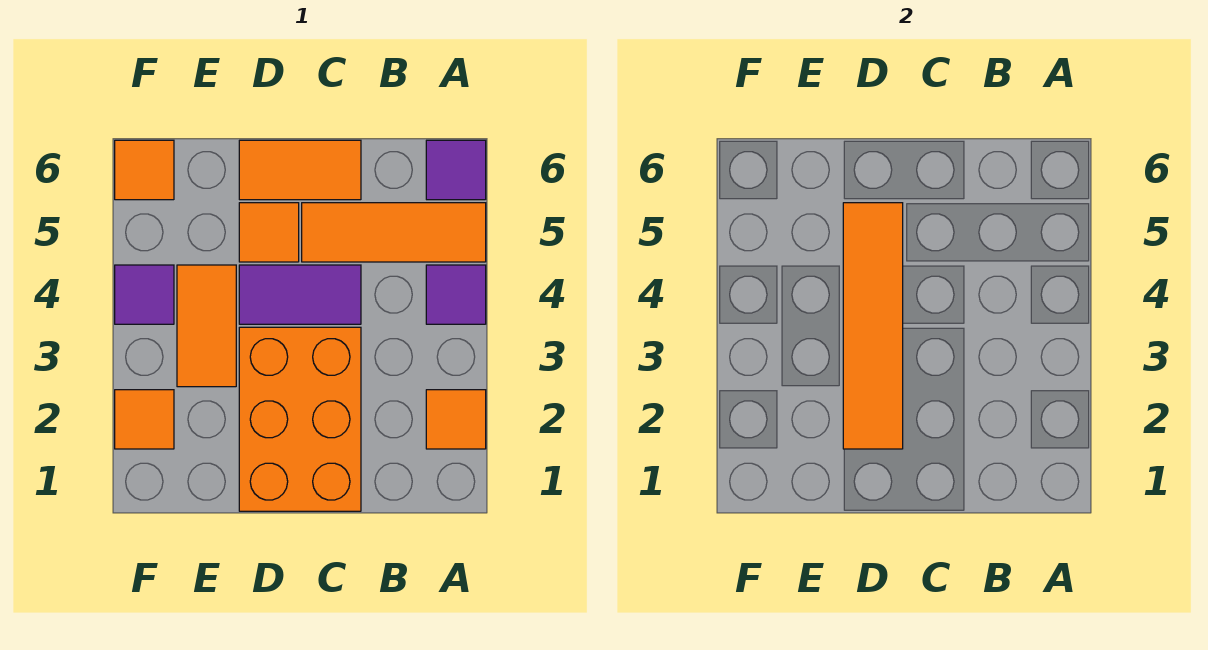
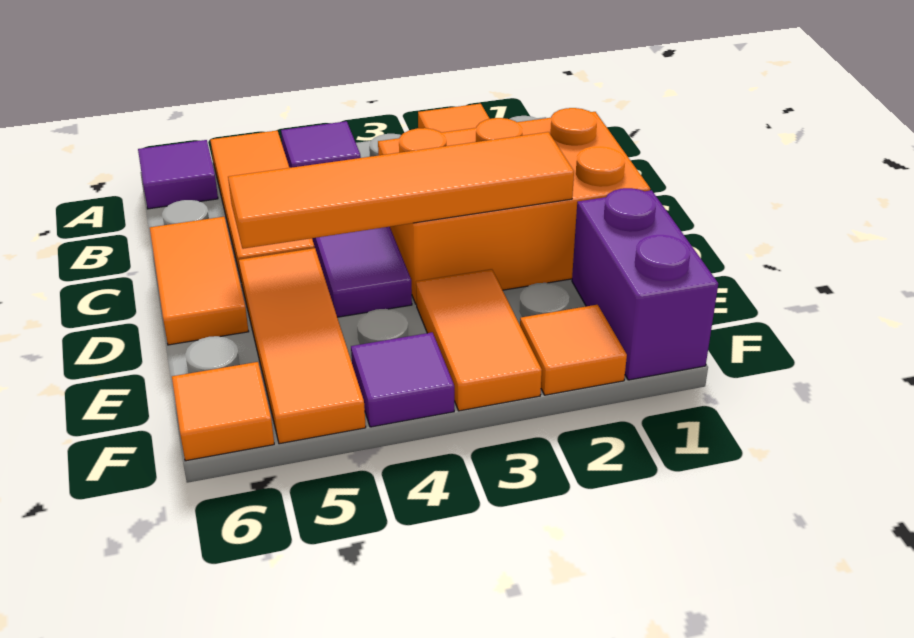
orange tile D5 level 1 -> orange tile D5:F5 level 1
none -> purple brick E1:F1 level 1
orange tile E3:E4 level 1 -> orange tile E3:F3 level 1

